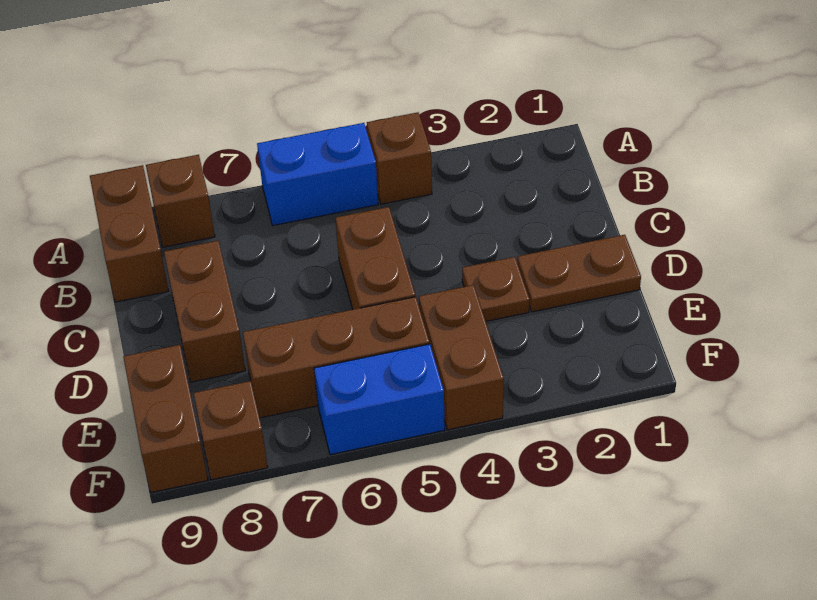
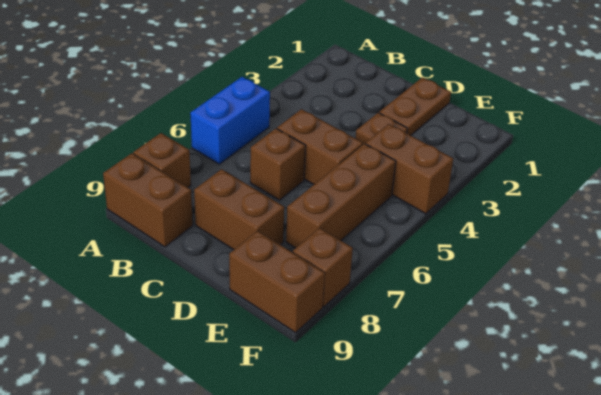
brown brick A4 level 1 -> brown brick C6 level 1
blue brick F5:F6 level 1 -> none

